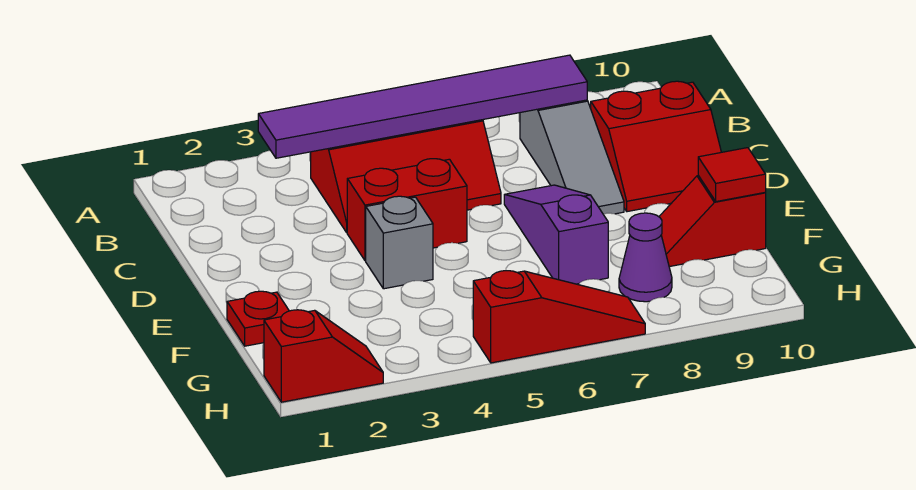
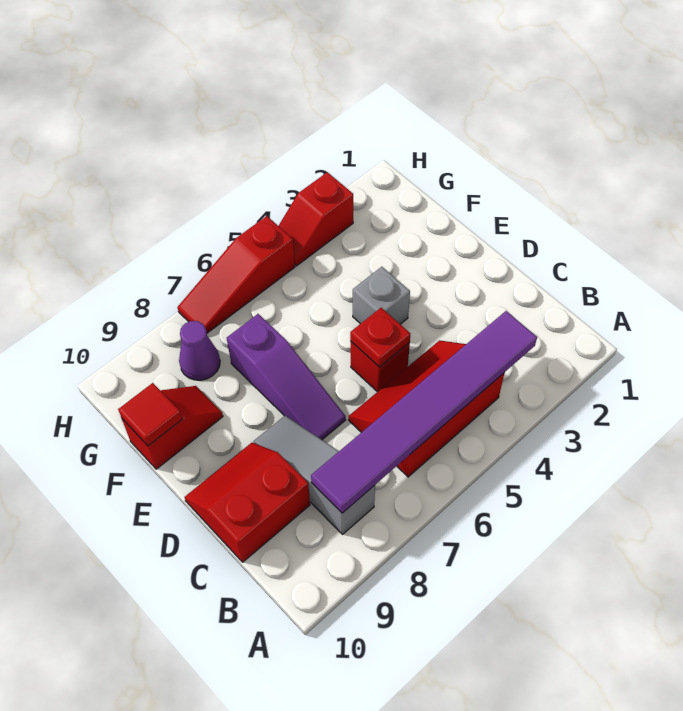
red brick D4:D5 level 1 -> red brick D5 level 1
red plate F1 level 1 -> red plate D5 level 2
red slope H1:H2 level 1 top 1 -> red slope H3:H4 level 1 top 3

